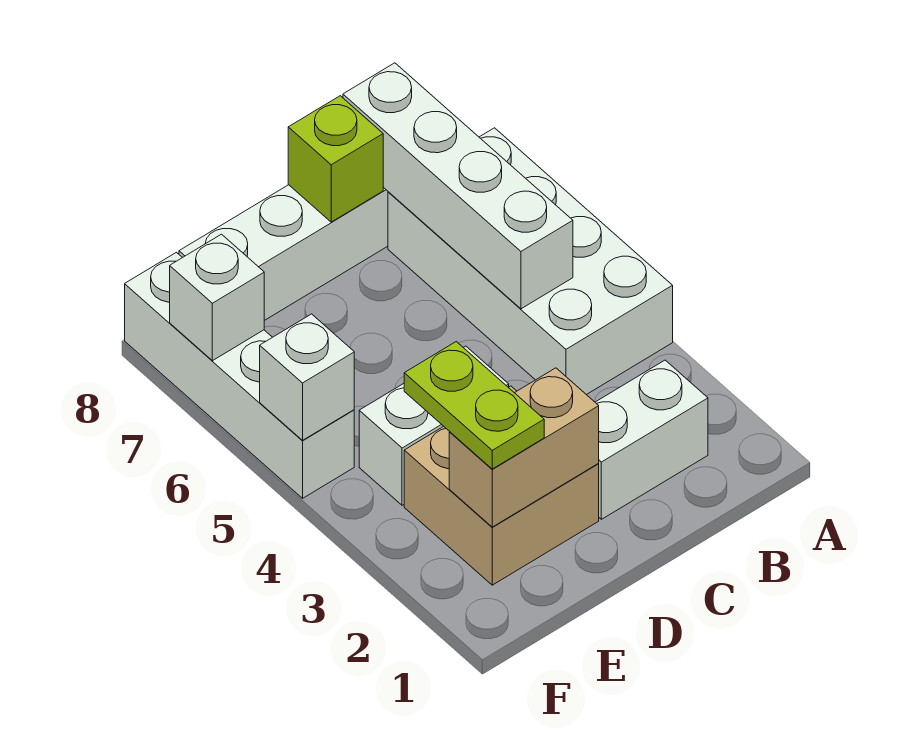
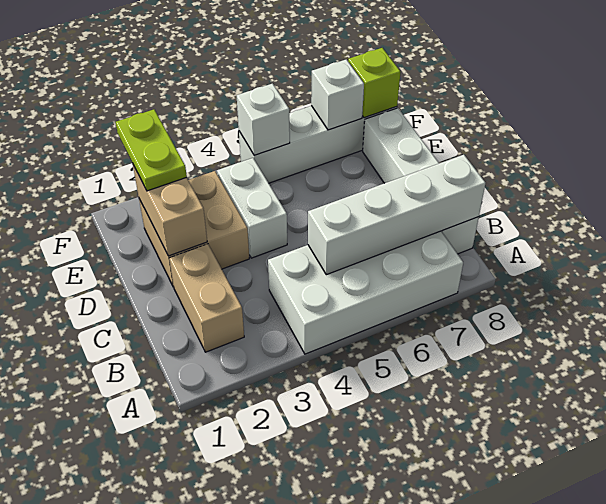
white brick B2:C2 level 1 -> tan brick B2:C2 level 1
lime brick C8 level 2 -> lime brick F8 level 2
lime plate E2:E3 level 3 -> lime plate E2:F2 level 3

